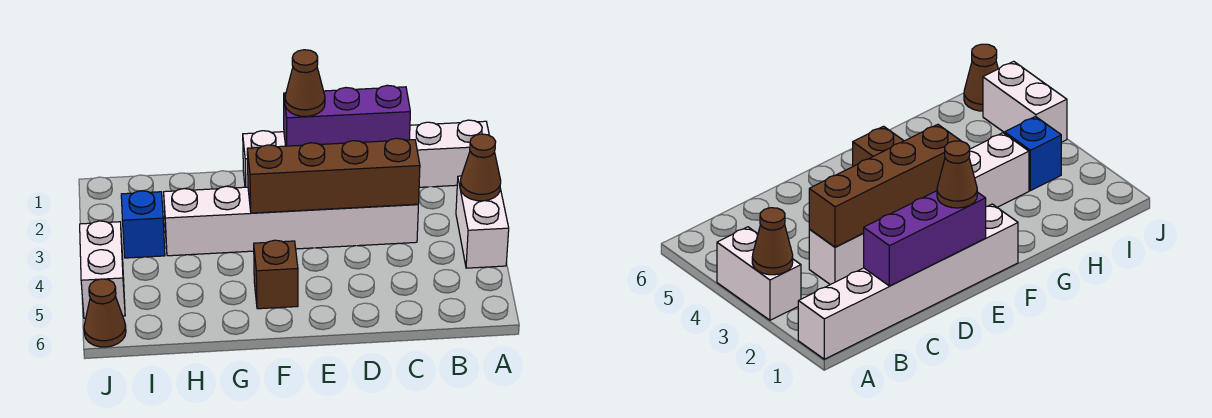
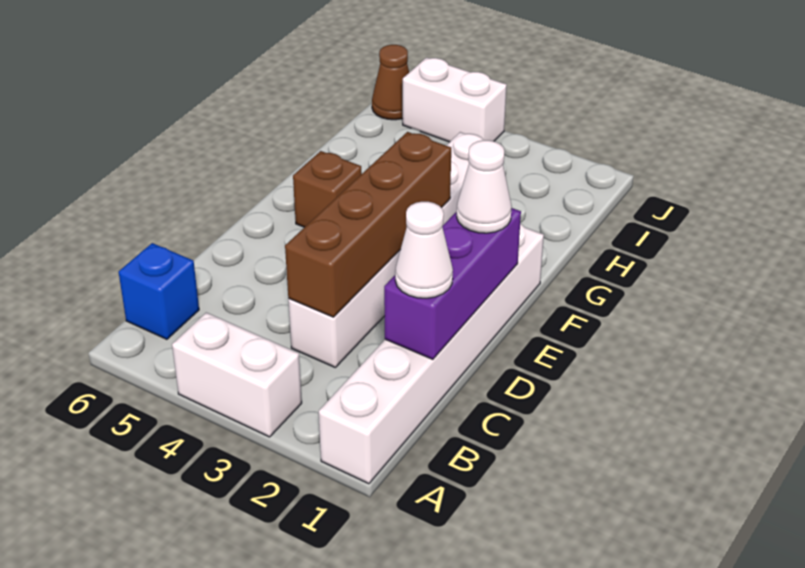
brown cone A3 level 2 -> none
none -> white cone C1 level 3
brown cone E1 level 3 -> white cone E1 level 3
blue brick I3 level 1 -> blue brick B6 level 1

